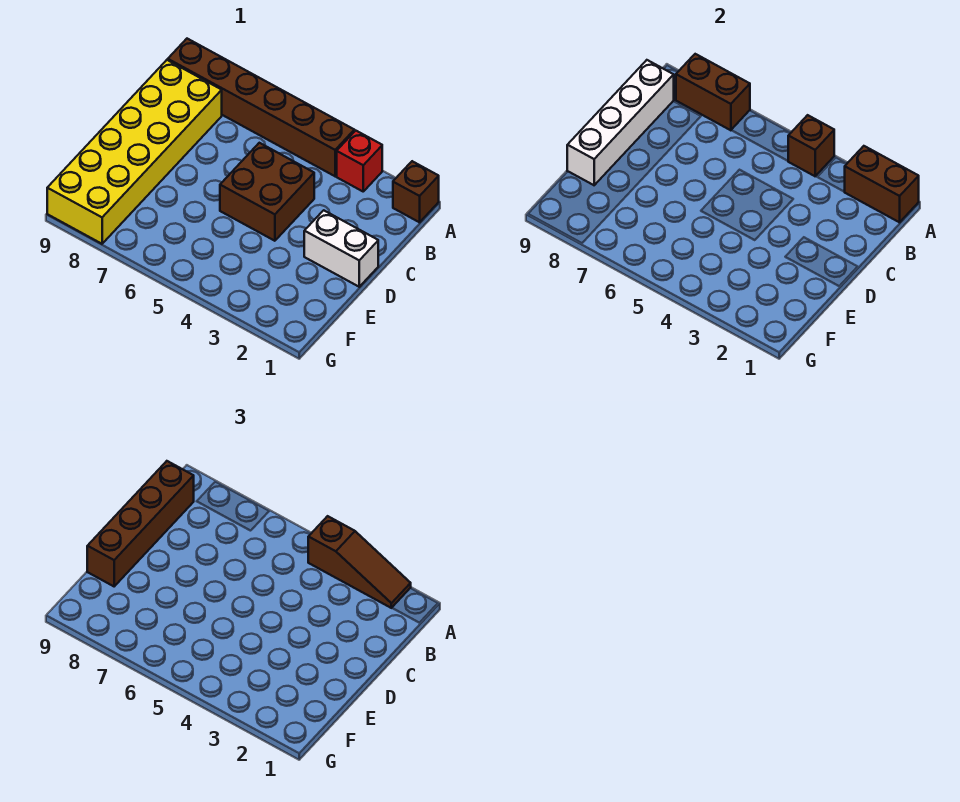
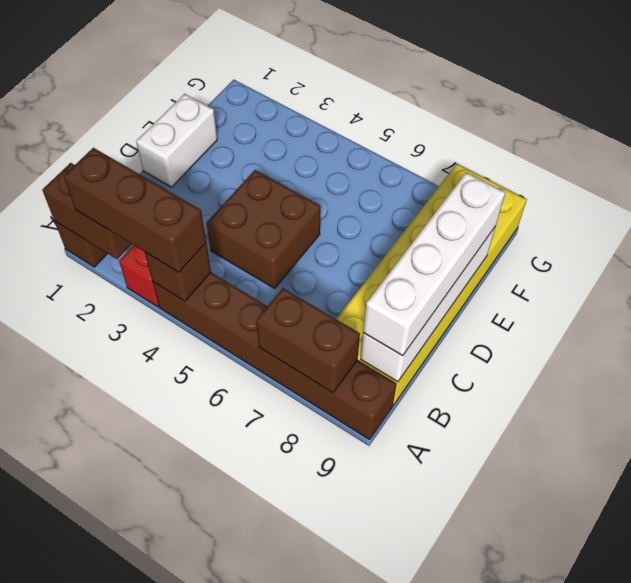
brown slope A2:A4 level 3 top 4 -> brown brick A2:A4 level 3
brown brick B9:E9 level 3 -> white brick B9:E9 level 3
white brick D1:D2 level 1 -> white brick D1:E1 level 1

